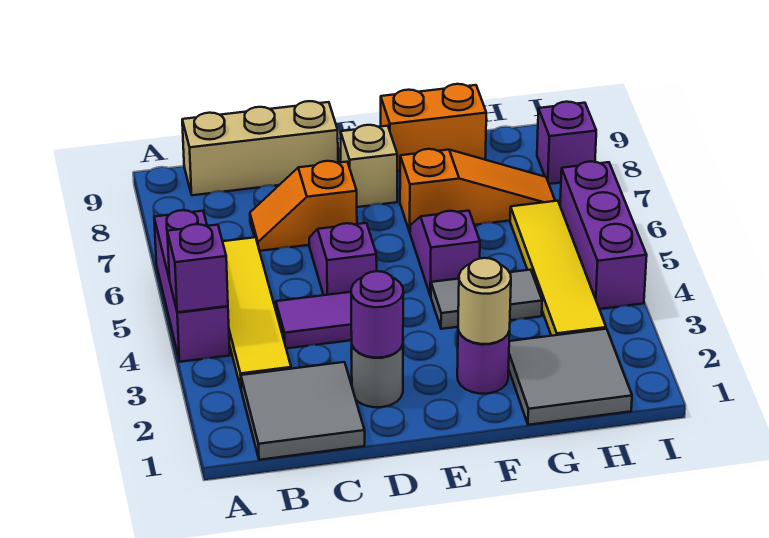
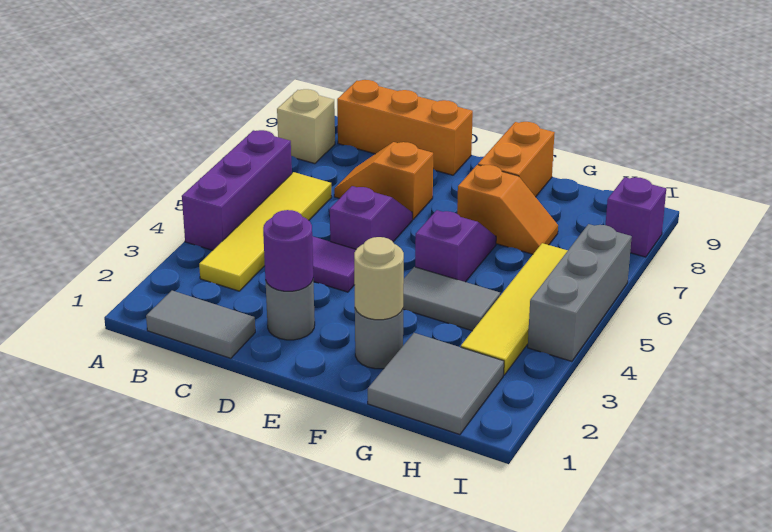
purple brick A4 level 2 -> none
grey tile B1:C2 level 1 -> grey tile B1:C1 level 1
tan brick B9:D9 level 1 -> orange brick B9:D9 level 1
tan brick E8 level 1 -> tan brick A8 level 1
purple round brick F2 level 1 -> grey round brick F2 level 1
orange slope F7:H7 level 1 top F -> orange slope F7:G7 level 1 top F
orange brick F9:G9 level 1 -> orange brick F8:F9 level 1
purple brick I4:I6 level 1 -> grey brick I4:I6 level 1

